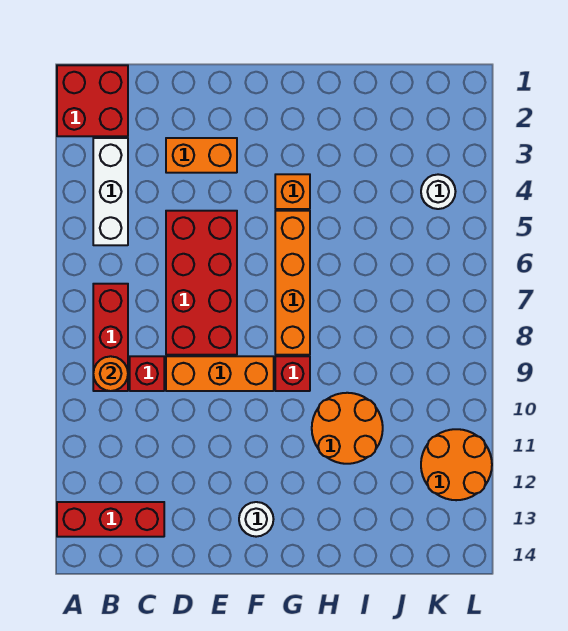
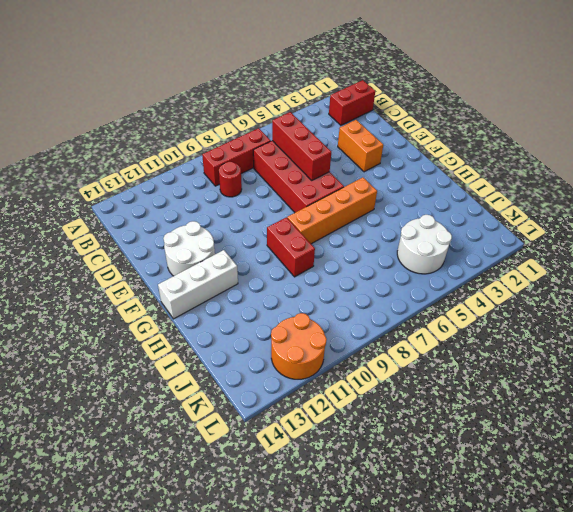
red brick A1:B2 level 1 -> red brick B1:B2 level 1
red brick A13:C13 level 1 -> red brick C6:E6 level 2
white brick B3:B5 level 1 -> white brick G12:G14 level 1
orange round brick B9 level 2 -> none
red brick C9 level 1 -> red round brick C9 level 1
red brick D5:E8 level 1 -> red brick C6:F7 level 1
orange brick D9:F9 level 1 -> none
white round brick F13 level 1 -> white round brick E12:F13 level 1
orange brick G4 level 1 -> none
red brick G9 level 1 -> red brick G9:H9 level 1
orange round brick H10:I11 level 1 -> none
white round brick K4 level 1 -> white round brick J4:K5 level 1

